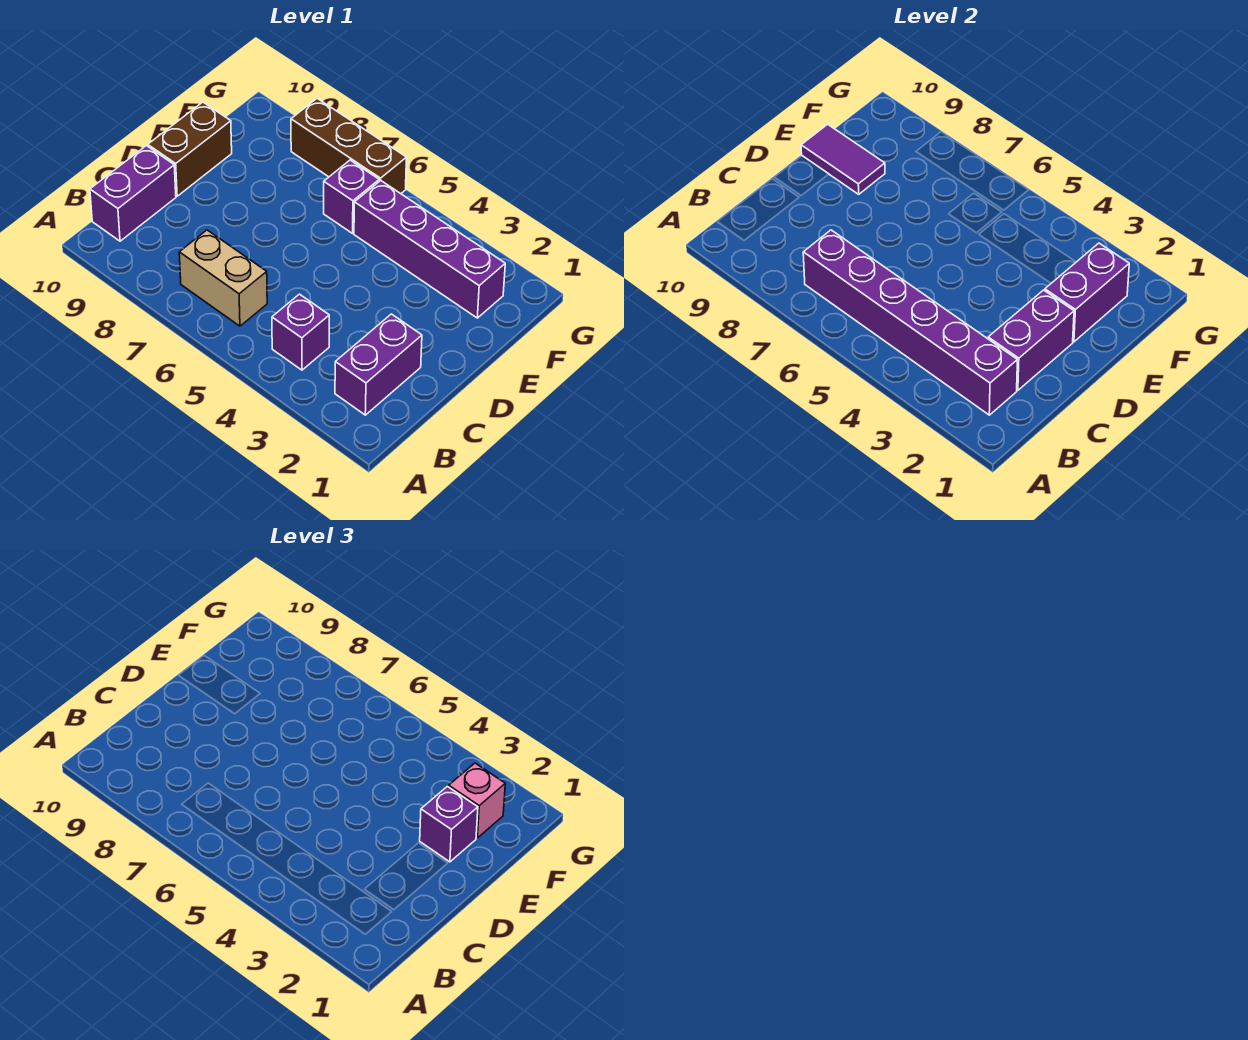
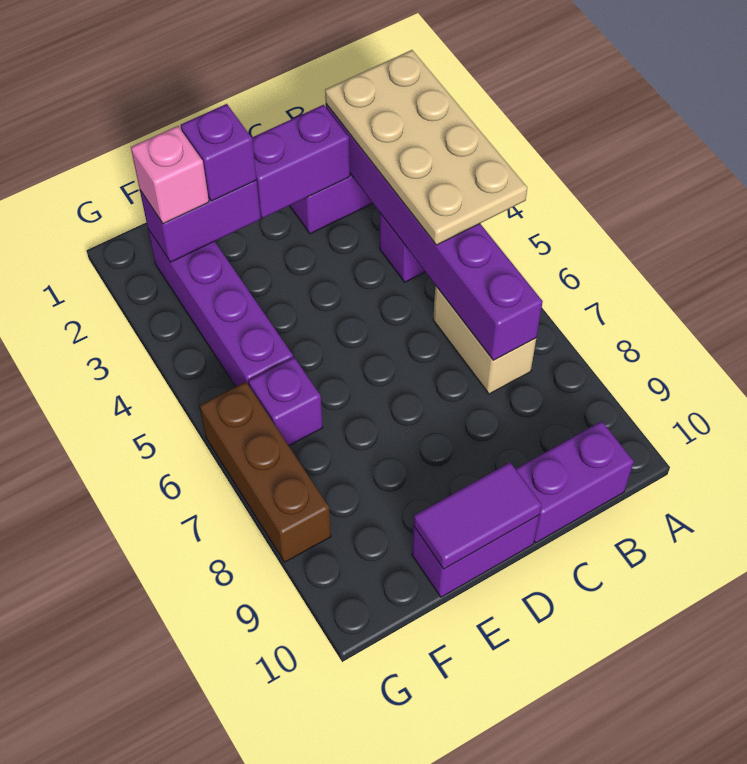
none -> tan plate A2:B5 level 3
brown brick D10:E10 level 1 -> purple brick D10:E10 level 1
purple tile E9:E10 level 2 -> purple tile D10:E10 level 2

